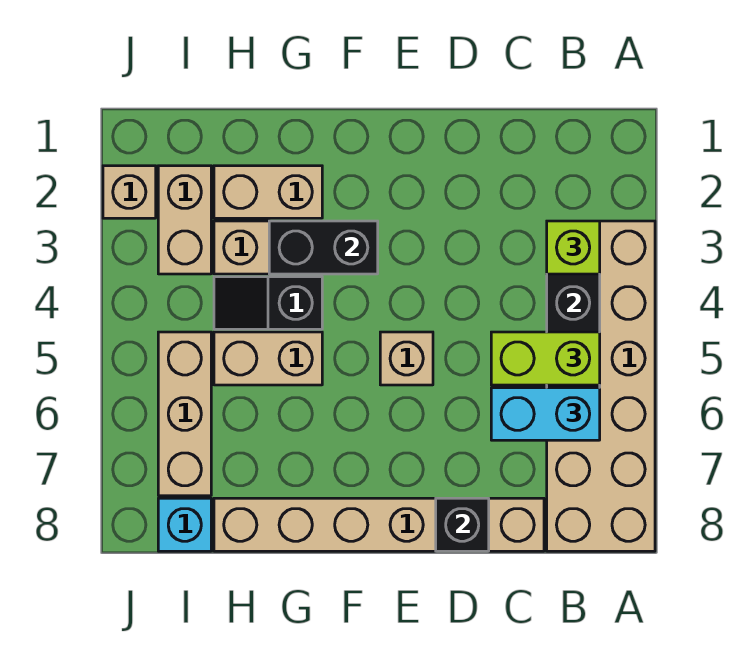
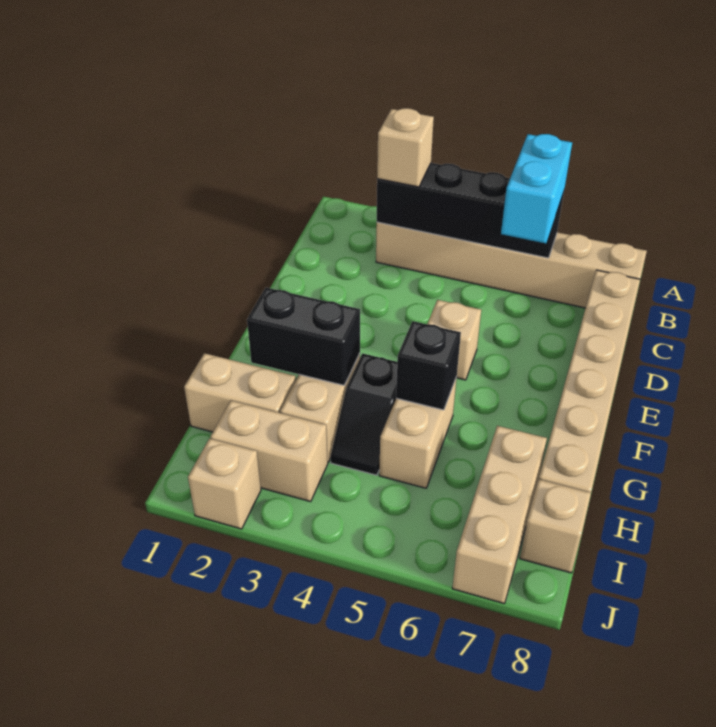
tan brick A3:B8 level 1 -> tan brick B3:B8 level 1
lime brick B3 level 3 -> tan brick B3 level 3
lime brick B5:C5 level 3 -> none
black brick D8 level 2 -> black brick G5 level 2
black brick F3:G3 level 2 -> black brick G2:G3 level 2
tan brick G2:H2 level 1 -> tan brick H1:H2 level 1
tan brick I5:I7 level 1 -> tan brick H7:J7 level 1
cyan brick I8 level 1 -> tan brick I8 level 1

